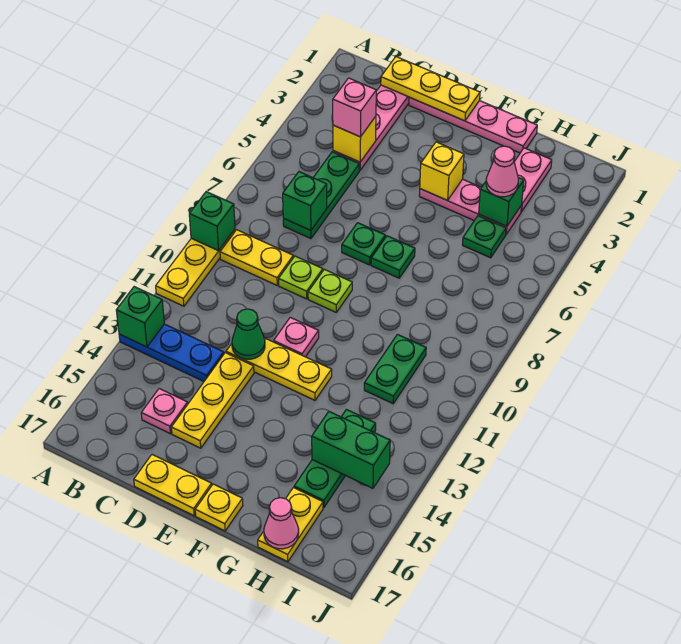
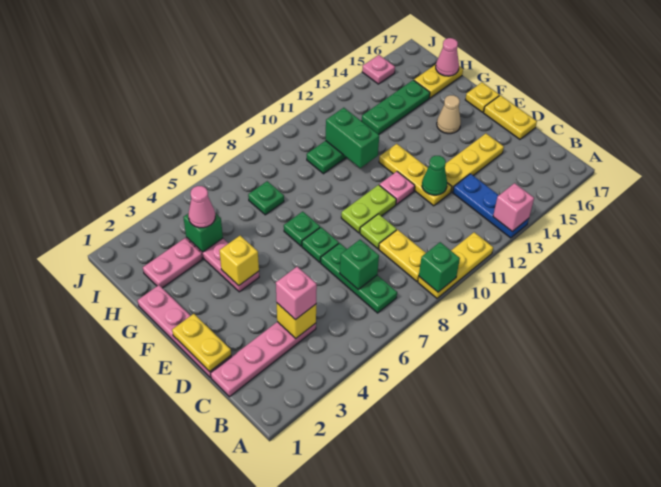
green brick A13 level 2 -> pink brick A13 level 2
yellow plate C1:E1 level 2 -> yellow plate D1:E1 level 2
green plate C5:C7 level 1 -> green plate B7:D7 level 1
pink plate C15 level 1 -> pink plate J15 level 1
lime plate E9 level 1 -> lime plate E9:E10 level 1
none -> tan cone F15 level 1
green plate H5 level 1 -> green plate H7 level 1
green brick H14:I14 level 2 -> green brick G11:H11 level 2

